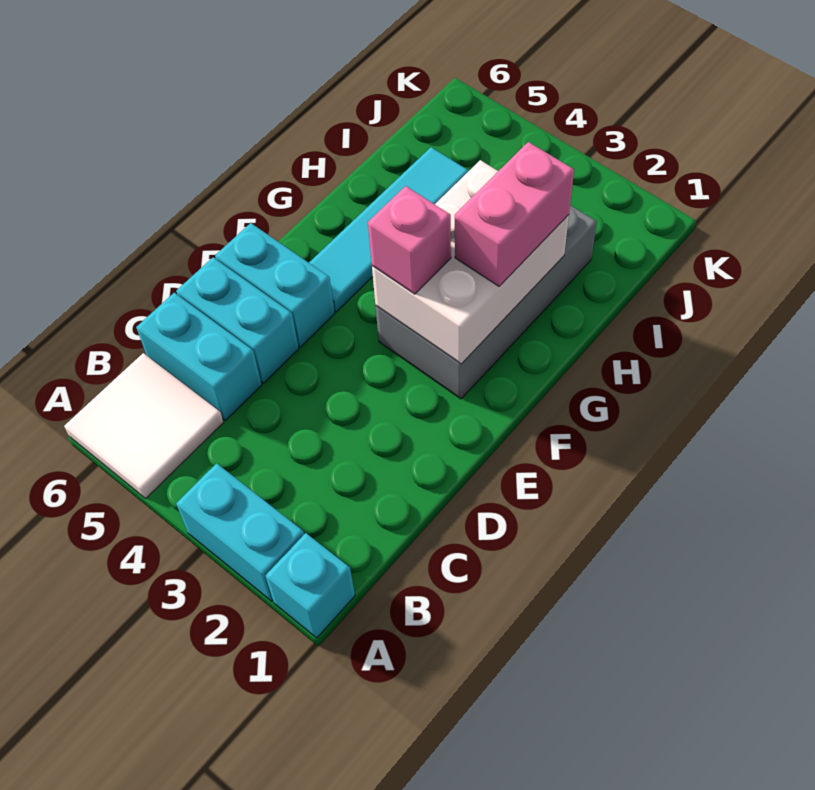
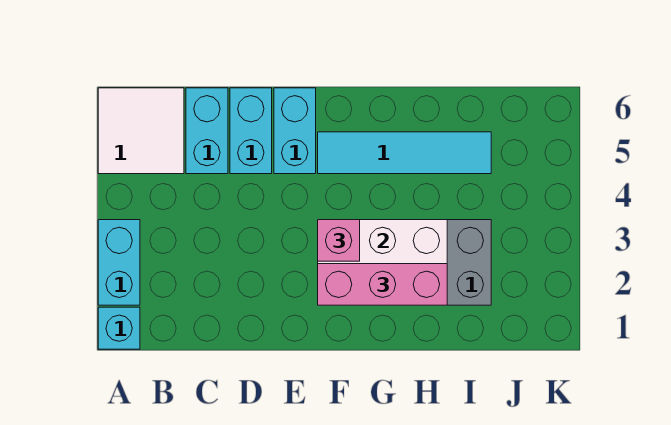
pink brick G2:H2 level 3 -> pink brick F2:H2 level 3

